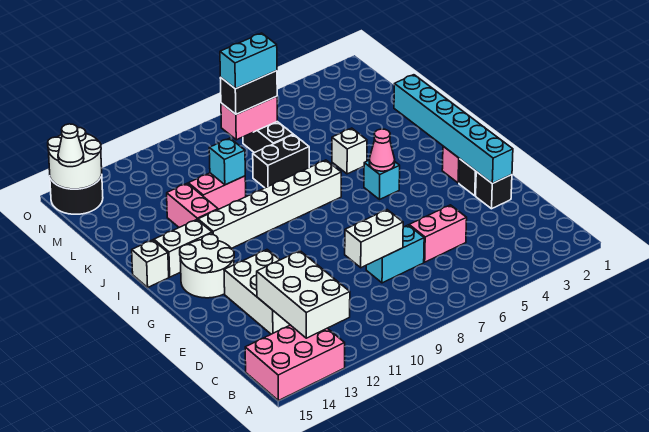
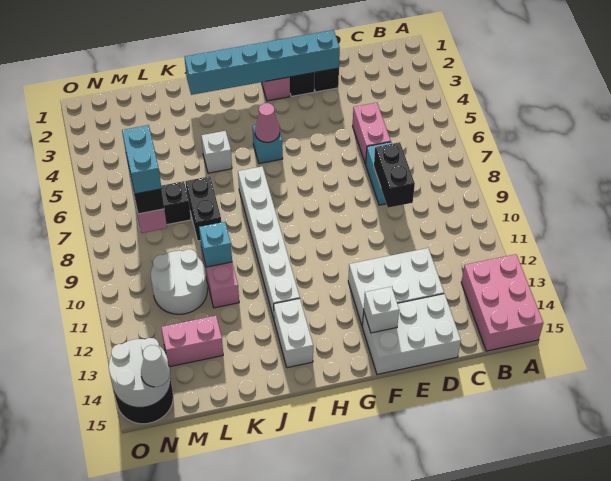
white brick B12:D13 level 2 -> white brick D14:F15 level 1
white brick D8:D9 level 2 -> black brick D8:D9 level 2
white round brick G13:H14 level 1 -> white round brick L10:M11 level 1
white brick I15 level 1 -> white brick F14 level 2
pink brick J12:K12 level 1 -> pink brick L13:M13 level 1

